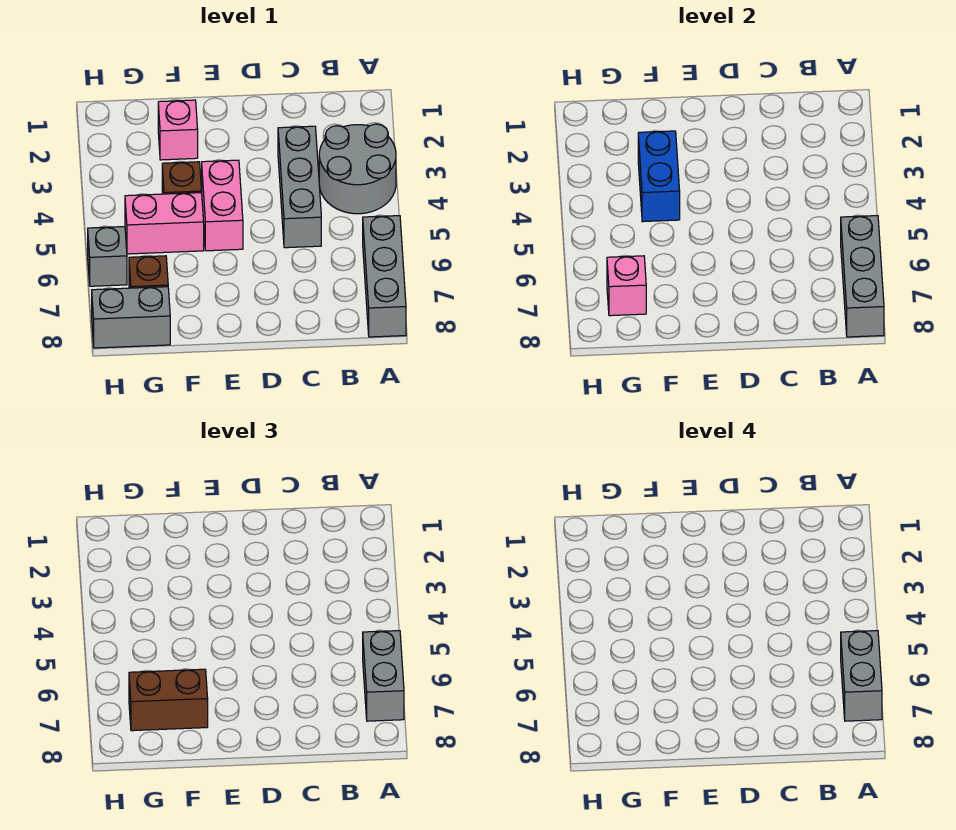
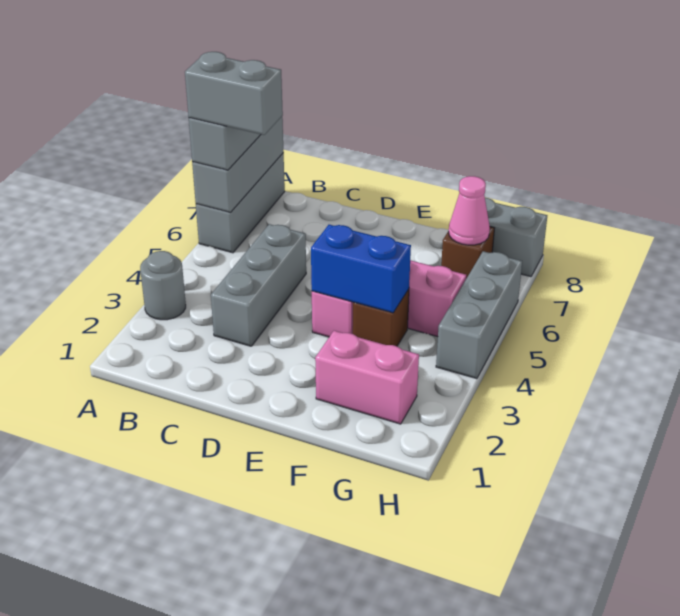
grey round brick A3:B4 level 1 -> grey round brick A3 level 1
grey brick A6:A7 level 4 -> grey brick A6:B6 level 4
pink brick F2 level 1 -> pink brick F2:G2 level 1
blue brick F3:F4 level 2 -> blue brick E4:F4 level 2
brown brick F7:G7 level 3 -> none
pink brick G7 level 2 -> pink cone G7 level 2
grey brick H6 level 1 -> grey brick H4:H6 level 1

